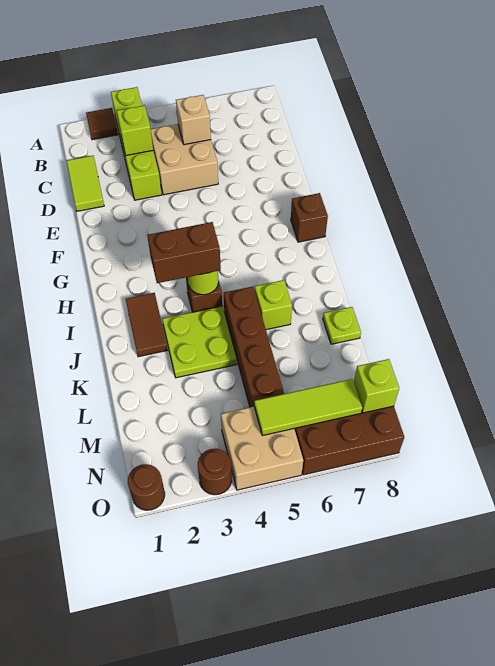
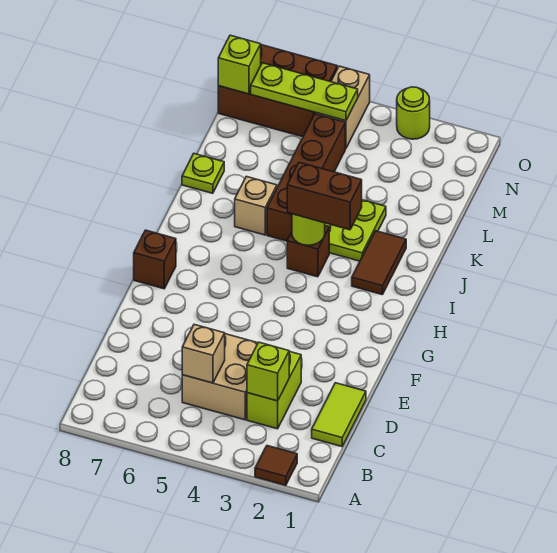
lime brick A3:D3 level 1 -> lime brick C3:D3 level 1
lime brick J6 level 1 -> tan brick J6 level 1
tan brick N4:O5 level 1 -> tan brick N5:O5 level 1
lime tile N5:N7 level 2 -> lime plate N5:N7 level 2
brown round brick O1 level 1 -> none
brown round brick O3 level 1 -> lime round brick O3 level 1

